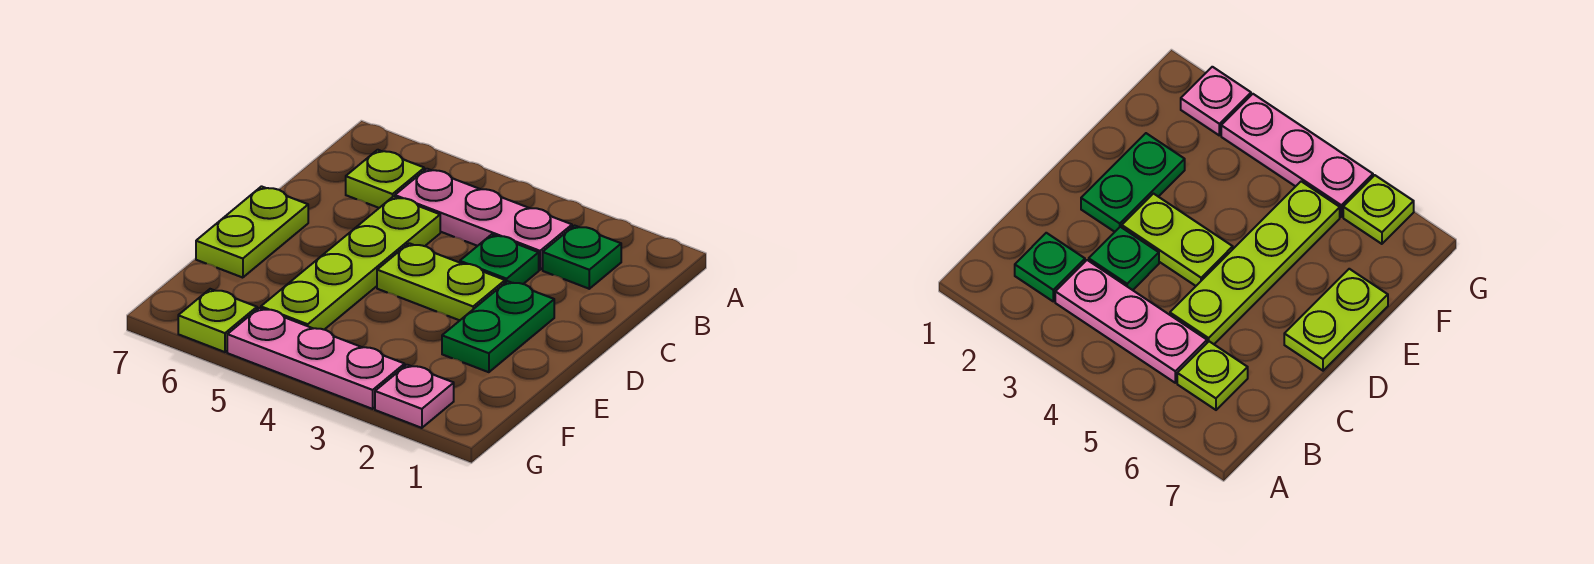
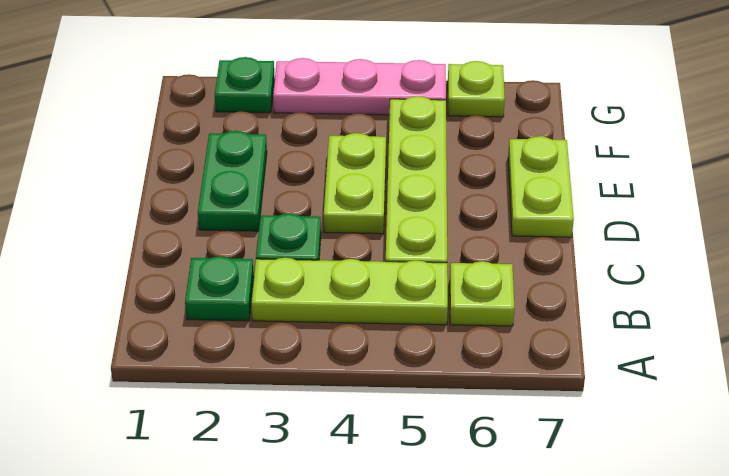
pink plate B3:B5 level 1 -> lime plate B3:B5 level 1
lime plate D3:D4 level 1 -> lime plate D4:E4 level 1
pink plate G2 level 1 -> green plate G2 level 1

